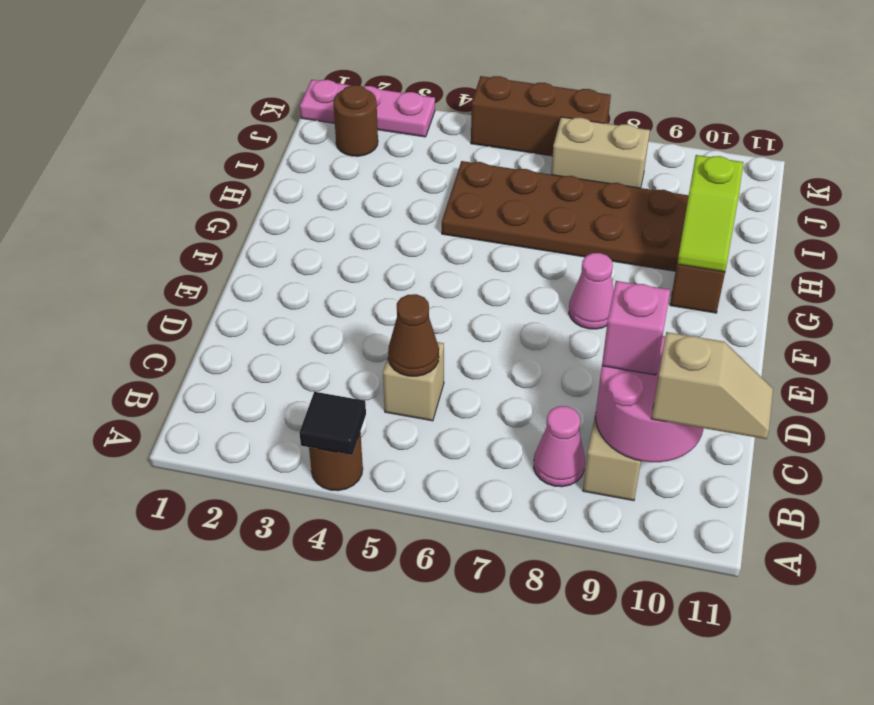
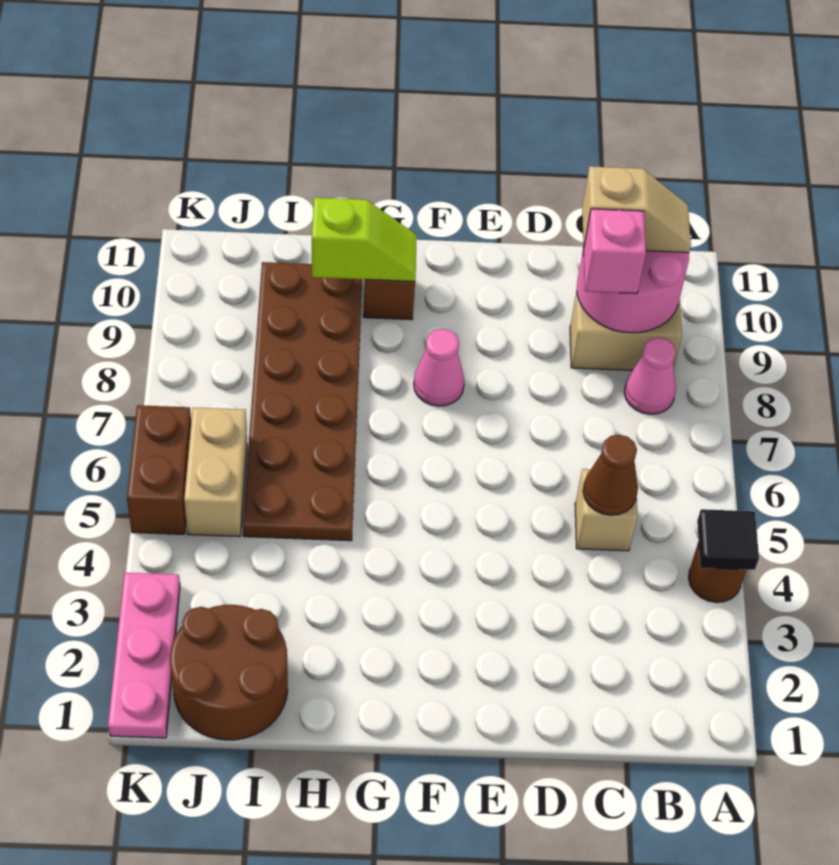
tan slope B10:B11 level 3 top 10 -> tan slope B10:C10 level 3 top C
brown round brick J2 level 1 -> brown round brick I1:J2 level 1
tan brick J7:J8 level 1 -> tan brick J5:J6 level 1
brown brick K5:K7 level 1 -> brown brick K5:K6 level 1

